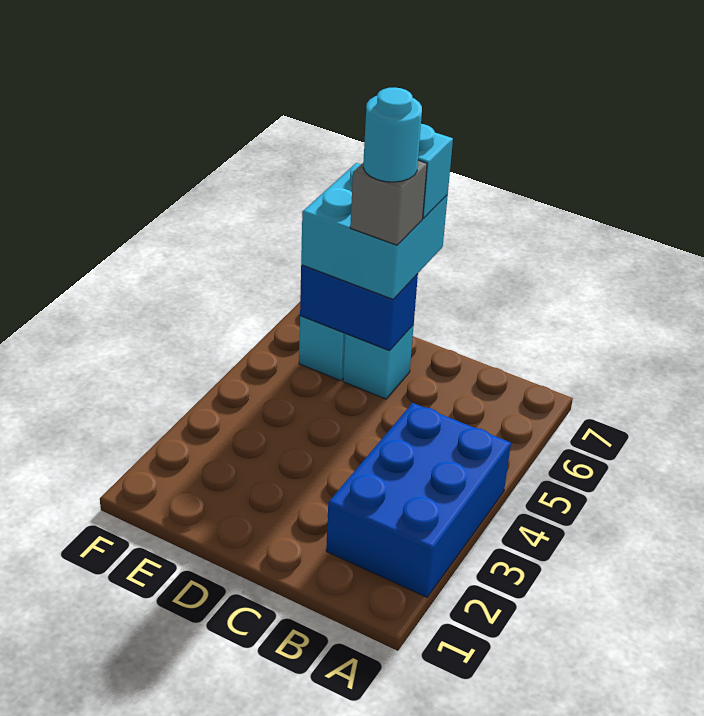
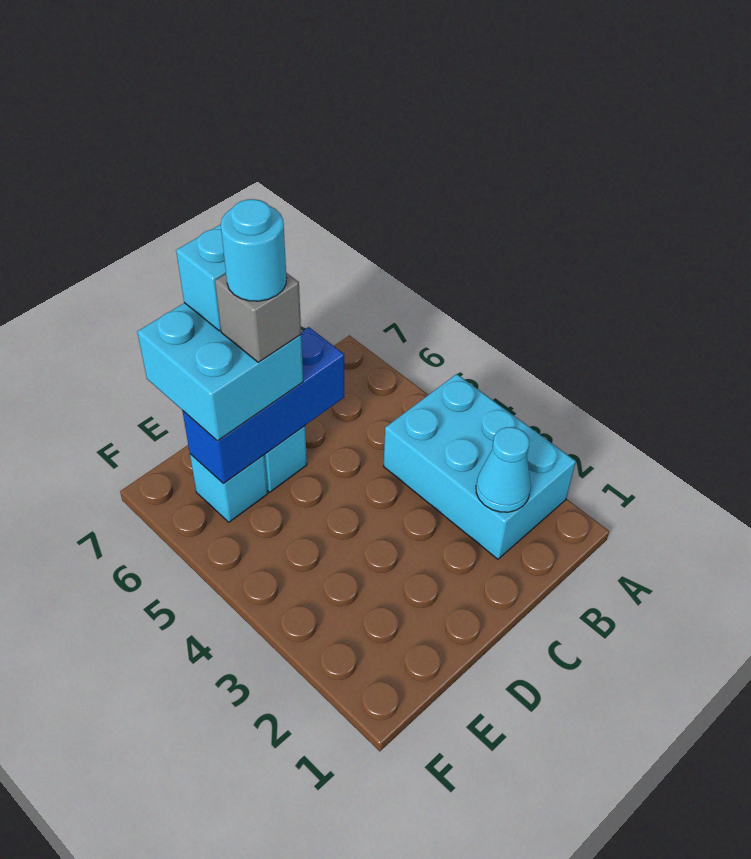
blue brick A2:B4 level 1 -> cyan brick A2:B4 level 1
none -> cyan cone B2 level 2
blue brick D6:E6 level 2 -> blue brick C6:E6 level 2

